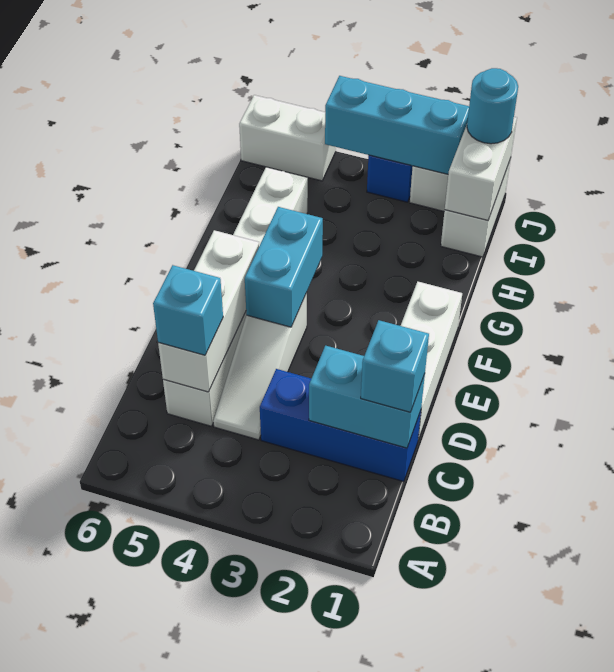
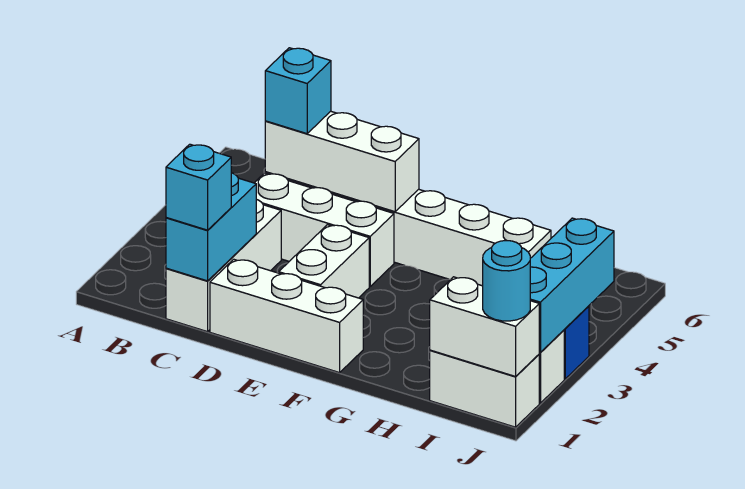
blue brick C1:C3 level 1 -> white brick C1:C3 level 1
white slope C4:E4 level 1 top E -> white brick C4:E4 level 1
cyan brick E4:F4 level 2 -> none
white brick J5:J6 level 1 -> white brick E2:E3 level 1

